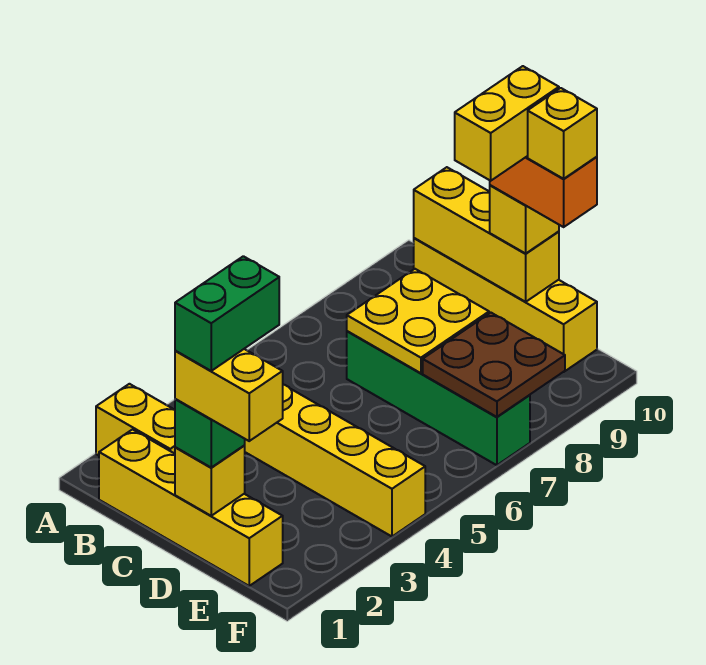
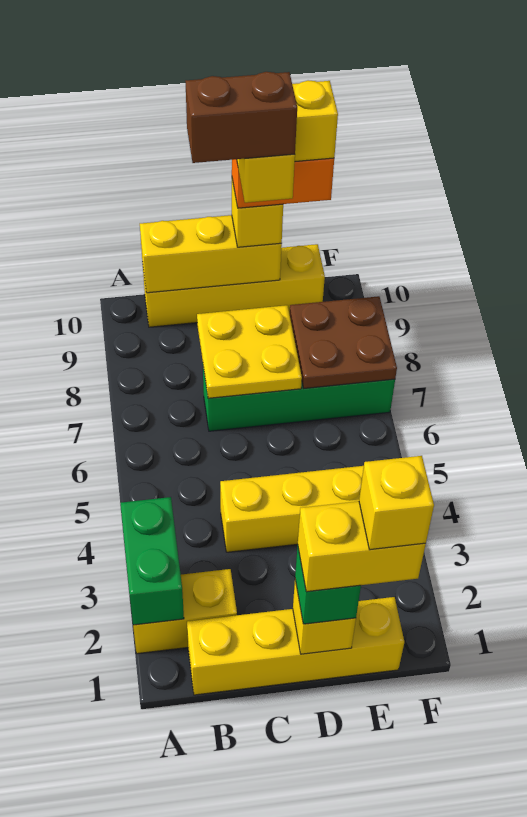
none -> brown brick C9:D9 level 6
green brick D1:D2 level 5 -> green brick A2:A3 level 2
none -> yellow brick E1 level 5

